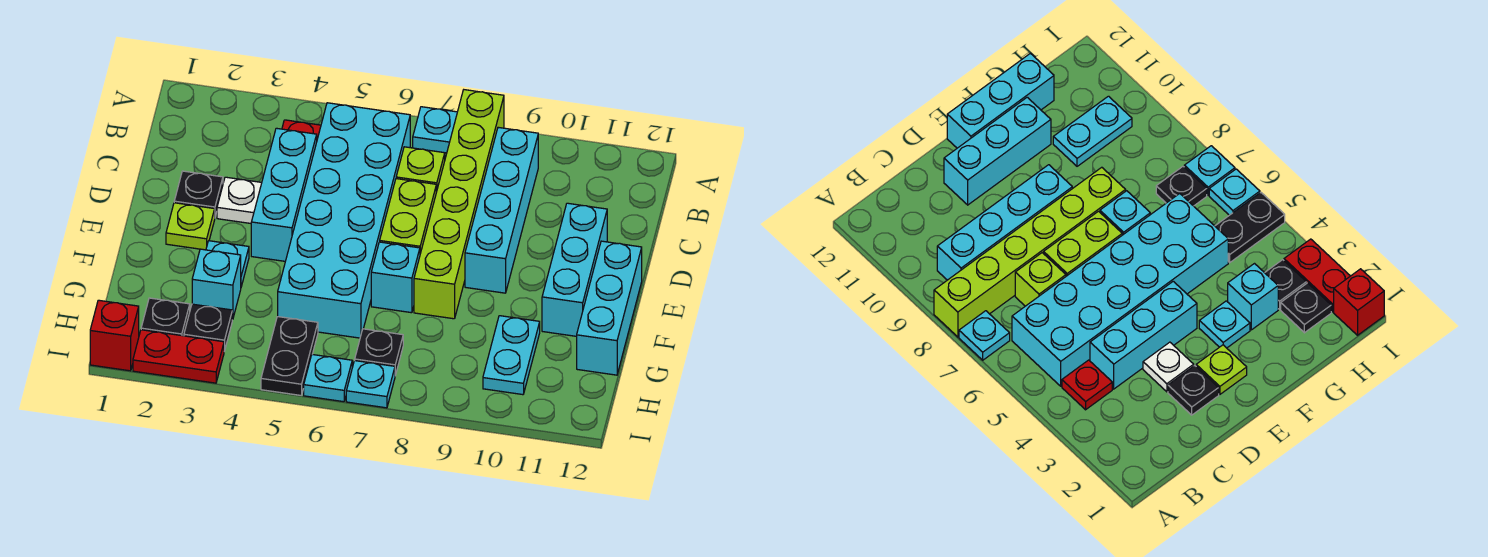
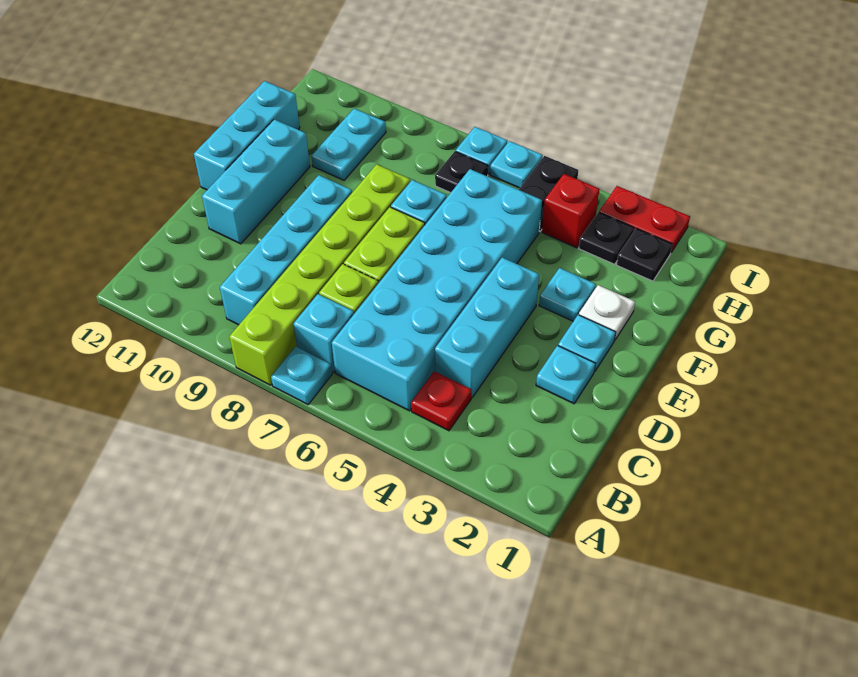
black plate D2 level 1 -> cyan plate D2 level 1
white plate D3 level 1 -> white plate F2 level 1
lime plate E2 level 1 -> cyan plate E2 level 1
cyan brick G3 level 1 -> cyan brick B7 level 1
red brick I1 level 1 -> red brick H4 level 1

